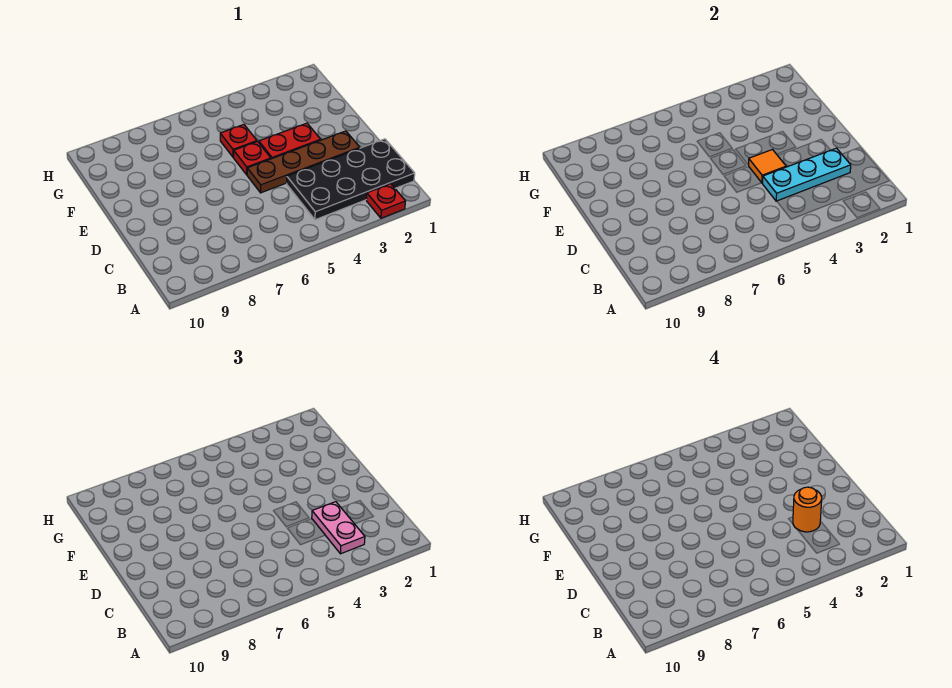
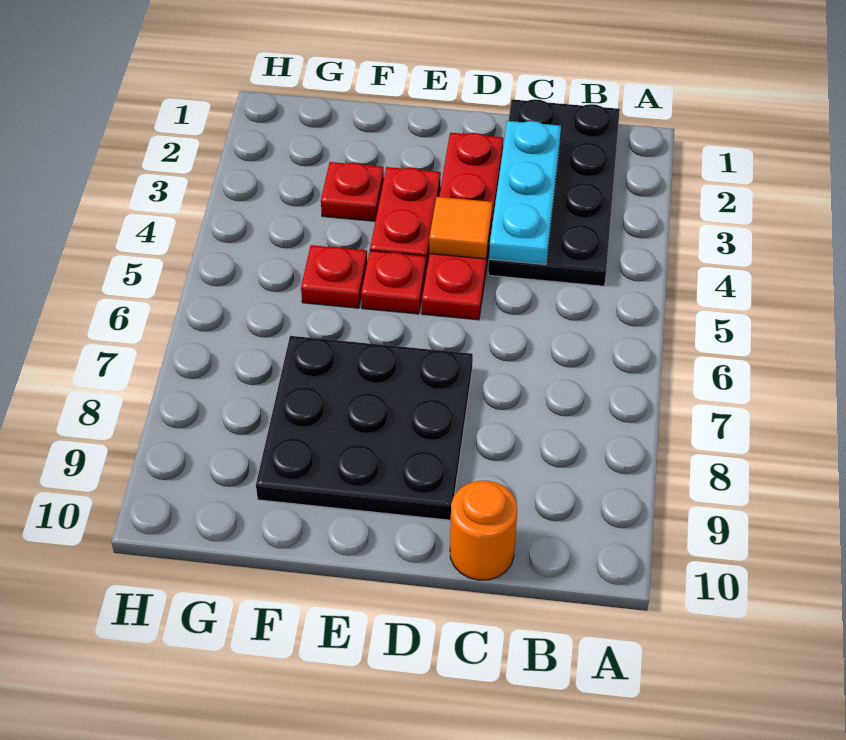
red plate A2 level 1 -> red plate F3 level 1
pink plate B3:C3 level 3 -> none
orange round brick C3 level 4 -> orange round brick C10 level 1
brown plate D2:D5 level 1 -> red plate D2:D5 level 1
none -> black plate D7:F9 level 1

